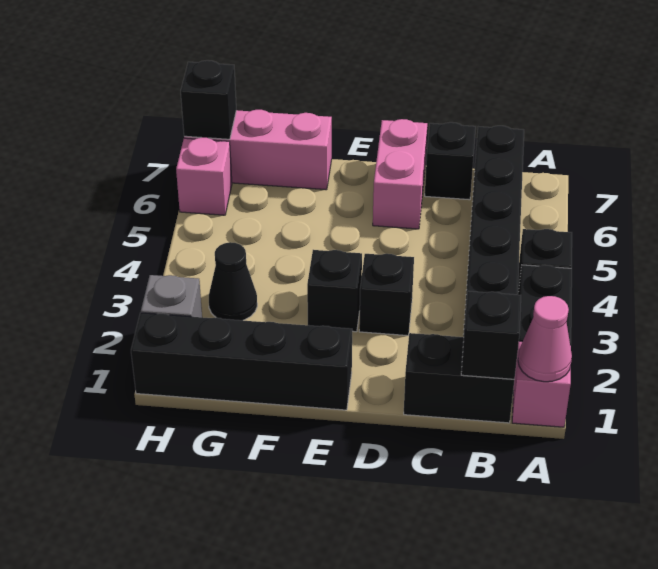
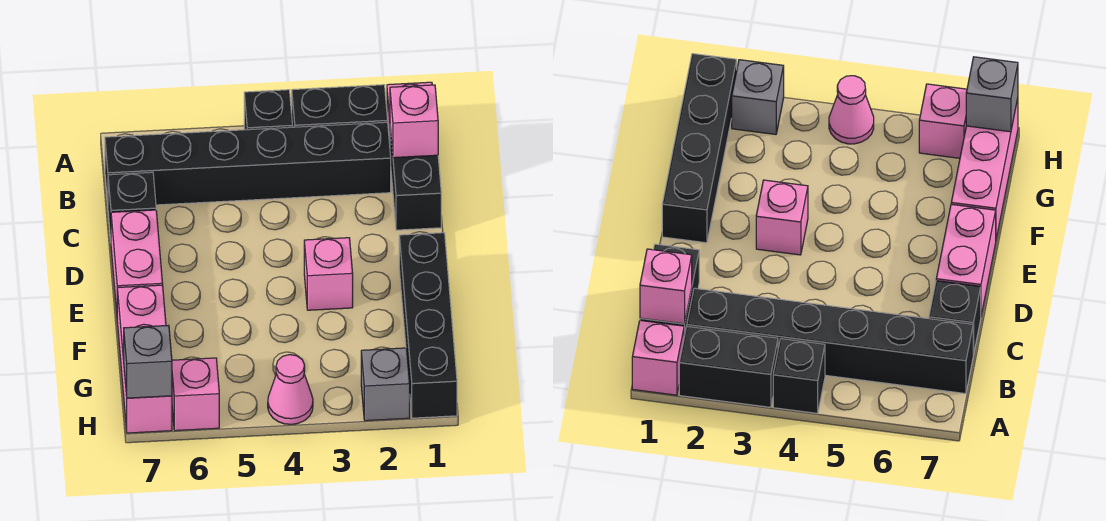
pink cone A1 level 2 -> pink cone H4 level 1
black brick B1 level 2 -> pink brick B1 level 2
black brick D3 level 1 -> none
pink brick D6:D7 level 1 -> pink brick D7:E7 level 1
black brick E3 level 1 -> pink brick E3 level 1
black cone G3 level 1 -> none
black brick H7 level 2 -> grey brick H7 level 2

